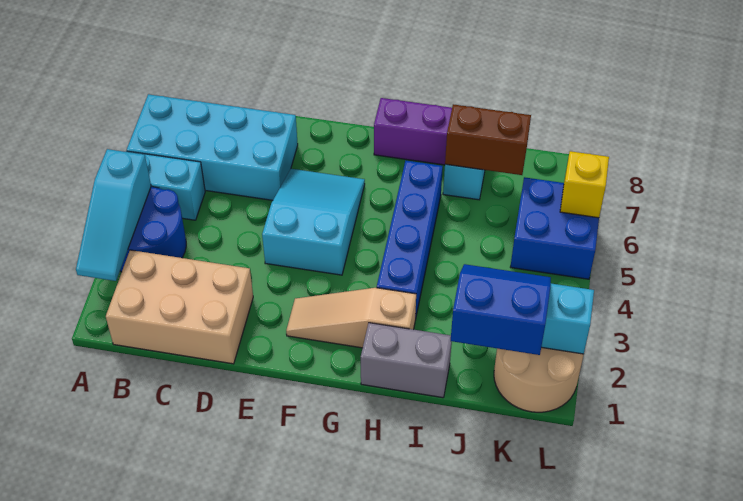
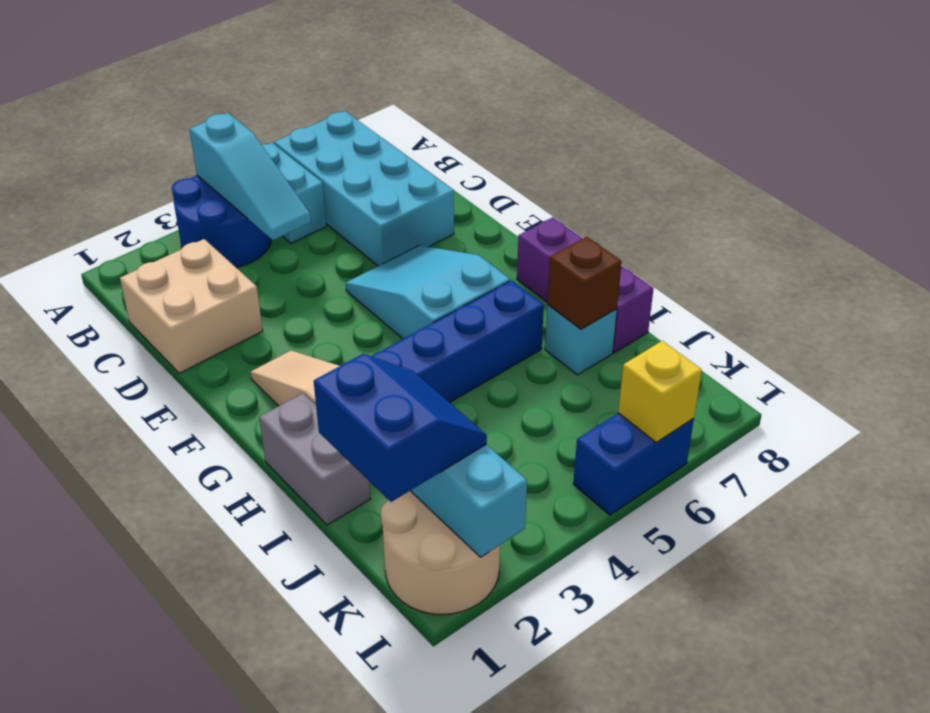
cyan slope A2:A4 level 2 top 4 -> cyan slope A4:C4 level 2 top A
tan brick B1:D2 level 1 -> tan brick C1:D2 level 1
cyan slope E4:F6 level 1 top 4 -> cyan slope E5:G6 level 1 top G
brown brick I7:J7 level 2 -> brown brick I7 level 2
blue brick K5:L6 level 1 -> blue brick L5:L6 level 1

